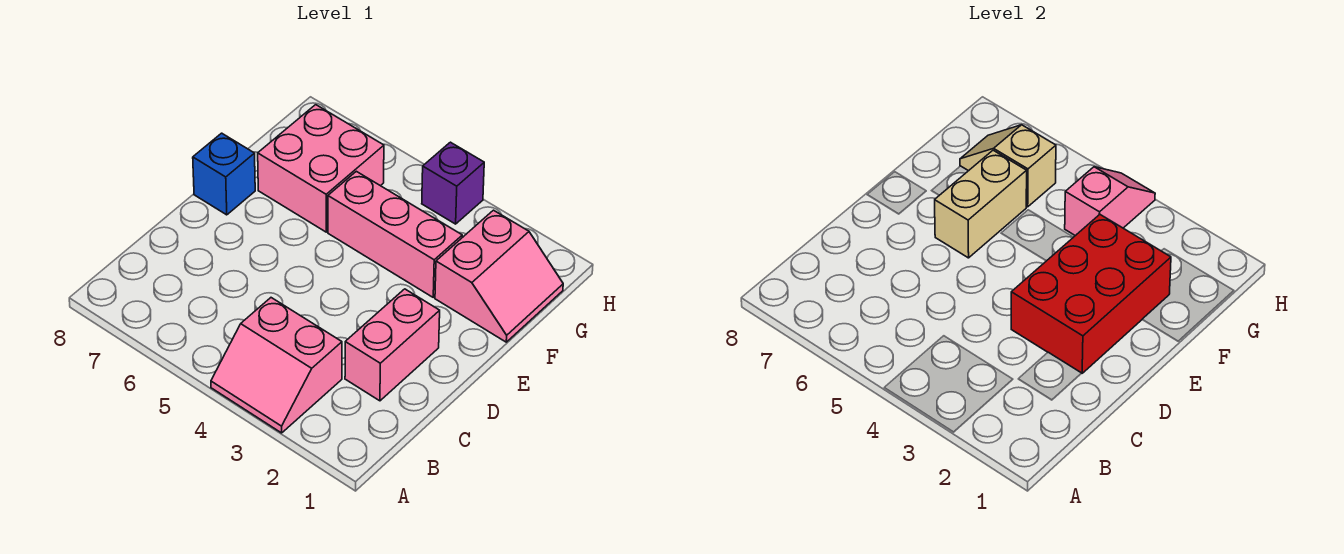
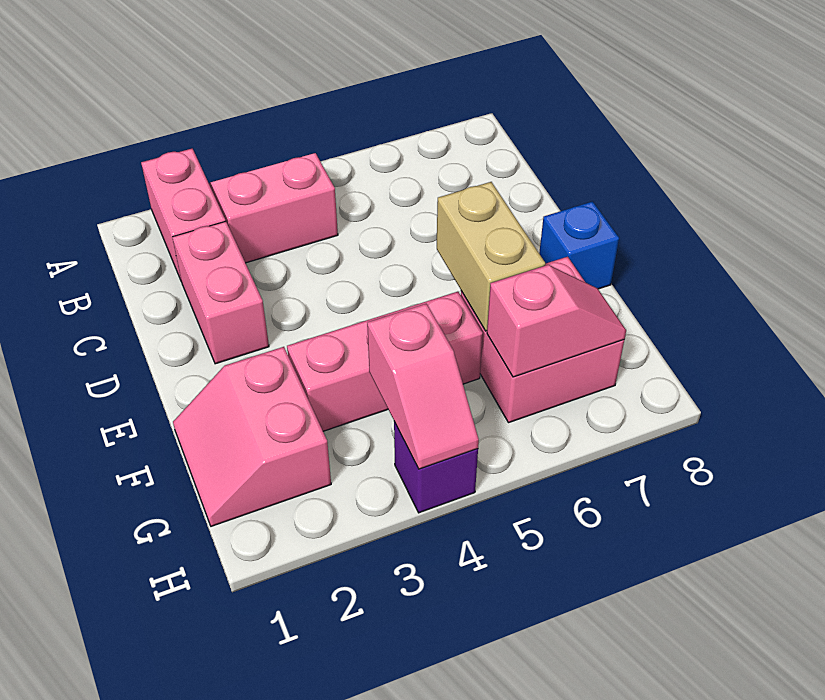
none -> pink brick A2:B2 level 1
red brick D2:F3 level 2 -> none
tan slope G6:G7 level 2 top 6 -> pink slope G6:G7 level 2 top 6

